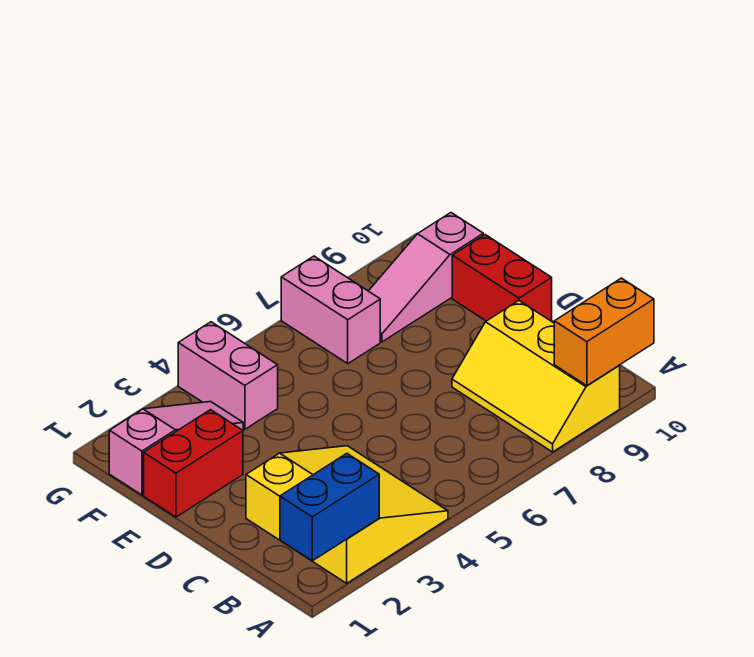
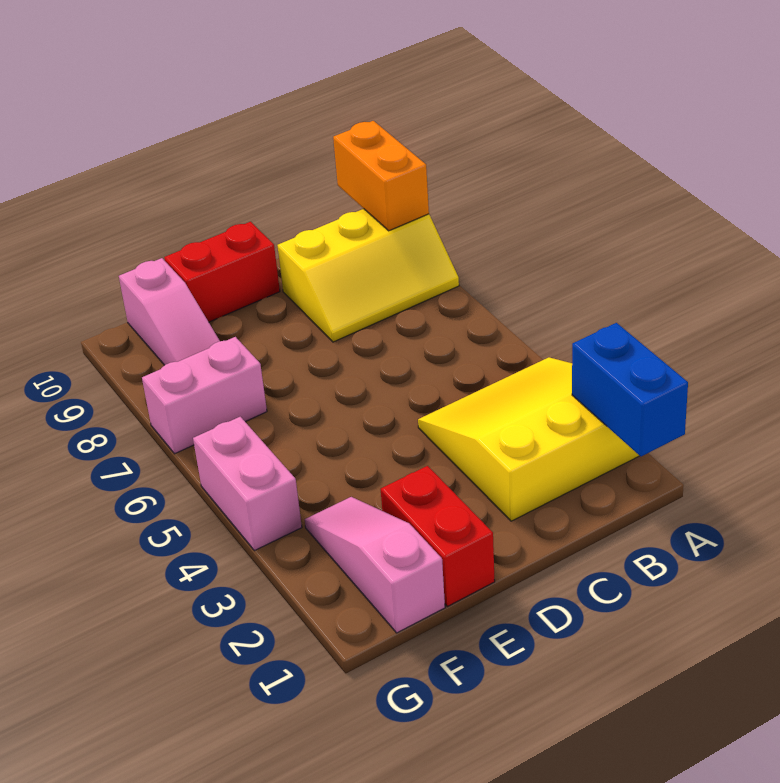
pink brick F4:G4 level 1 -> pink brick G4:G5 level 1

